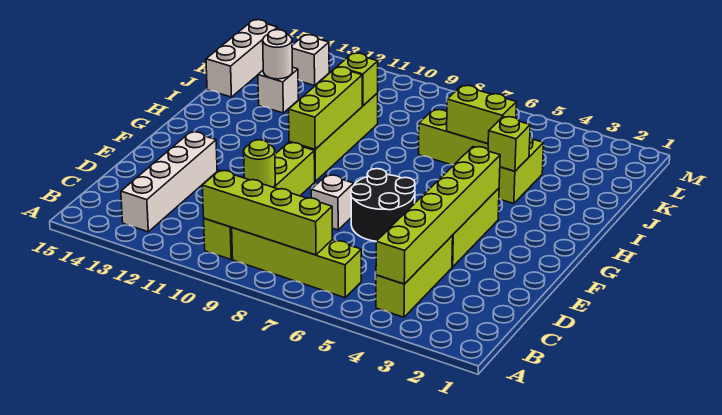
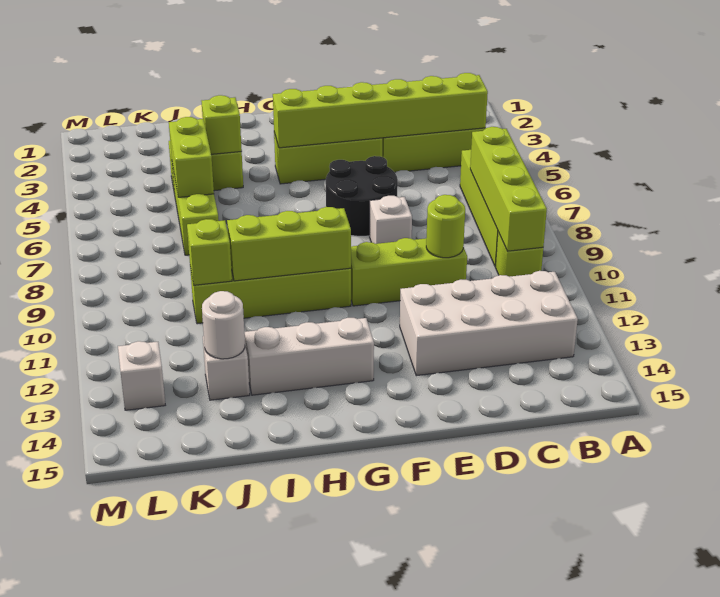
white brick B13:E13 level 1 -> white brick B12:E13 level 1
white brick J15:L15 level 1 -> white brick G13:I13 level 1

